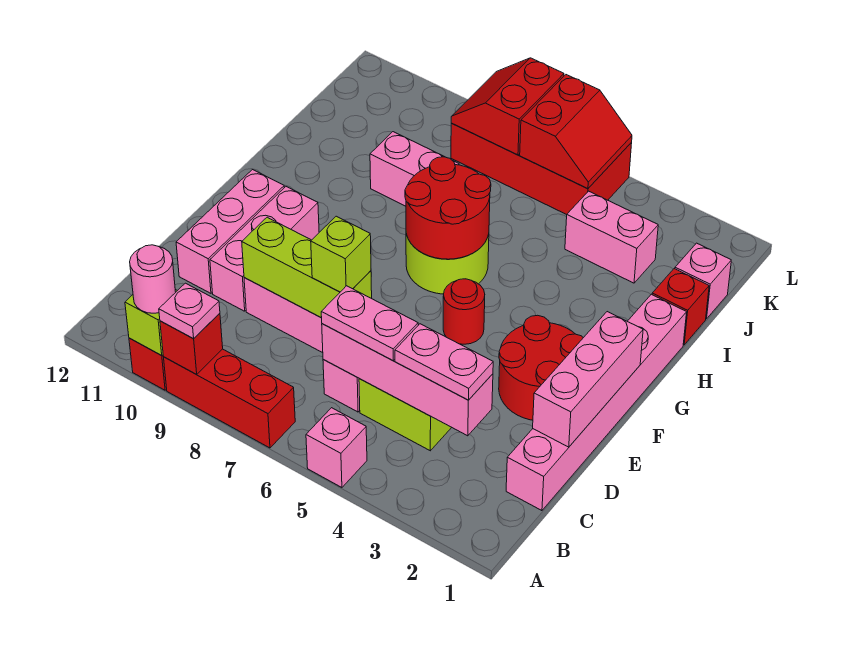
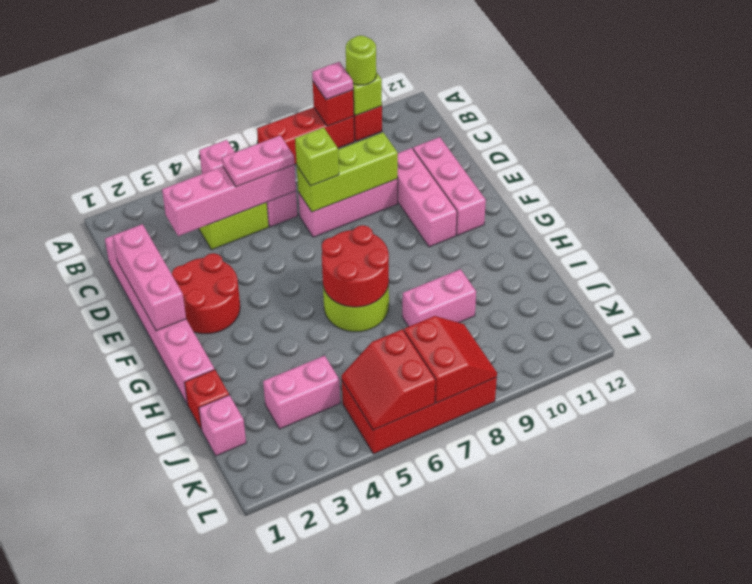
pink round brick A10 level 3 -> lime round brick A10 level 3
pink plate C3:C4 level 3 -> none
red round brick F5 level 1 -> none

